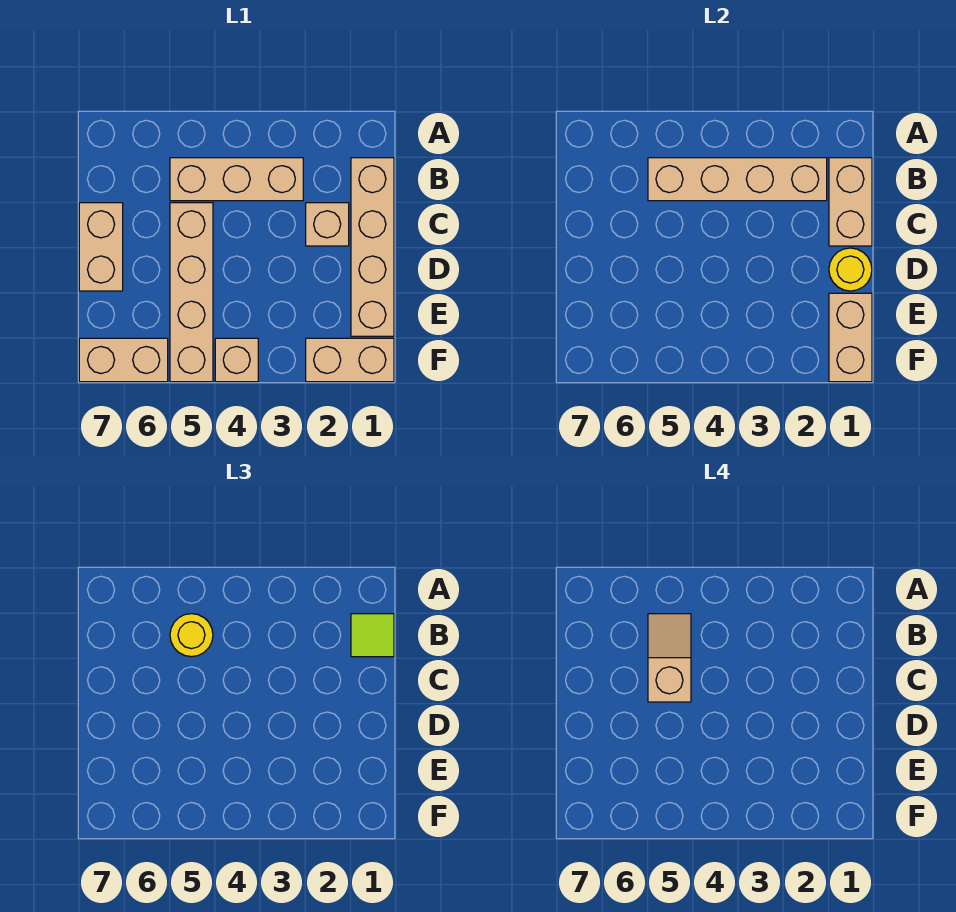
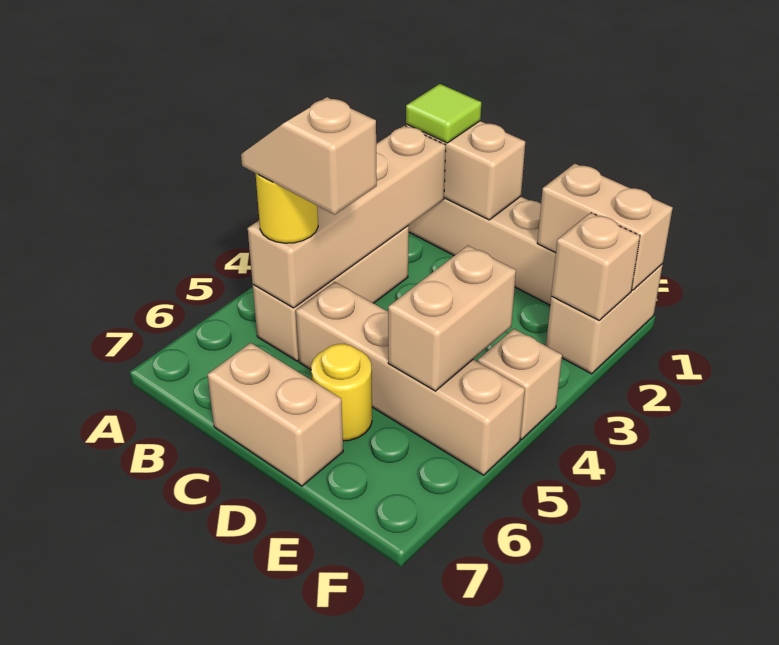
tan brick C2 level 1 -> tan brick F2 level 2
yellow round brick D1 level 2 -> yellow round brick D6 level 1
tan brick F6:F7 level 1 -> tan brick E4:E5 level 2

